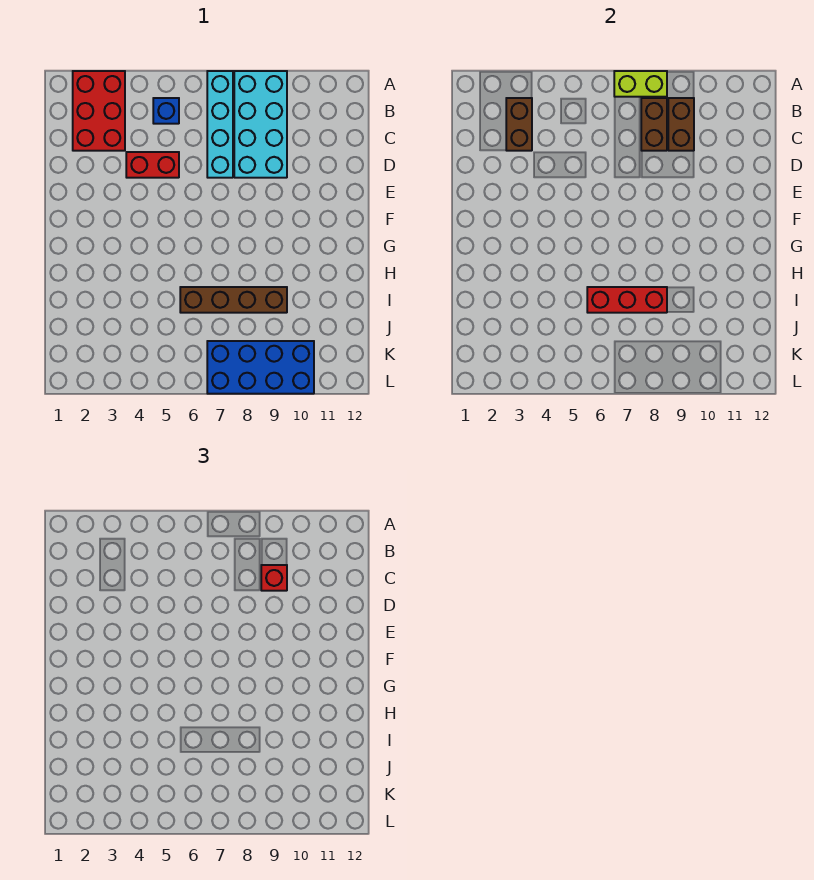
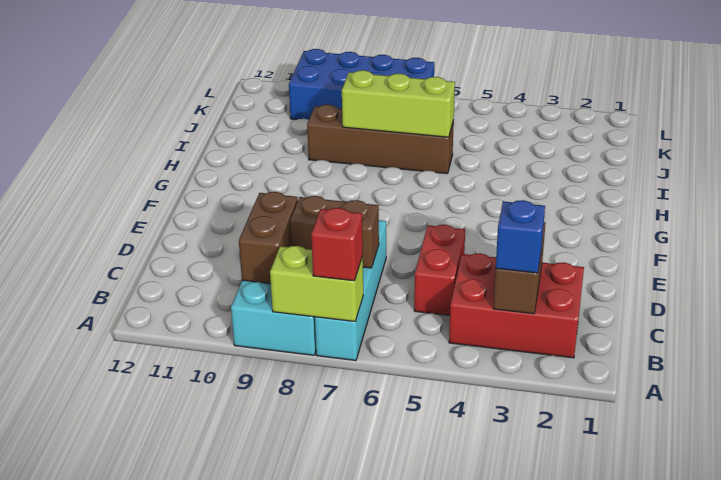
red brick A2:C3 level 1 -> red brick B2:C4 level 1
blue brick B5 level 1 -> blue brick B3 level 3
brown brick B8:C8 level 2 -> brown brick C7:C8 level 2
red brick C9 level 3 -> red brick A7 level 3
red brick D4:D5 level 1 -> red brick C5:D5 level 1
red brick I6:I8 level 2 -> lime brick I6:I8 level 2

